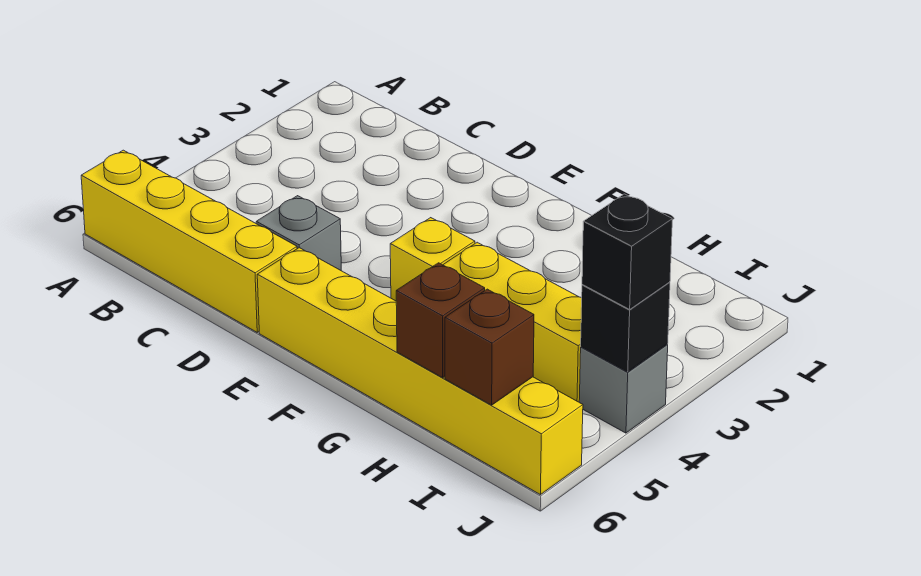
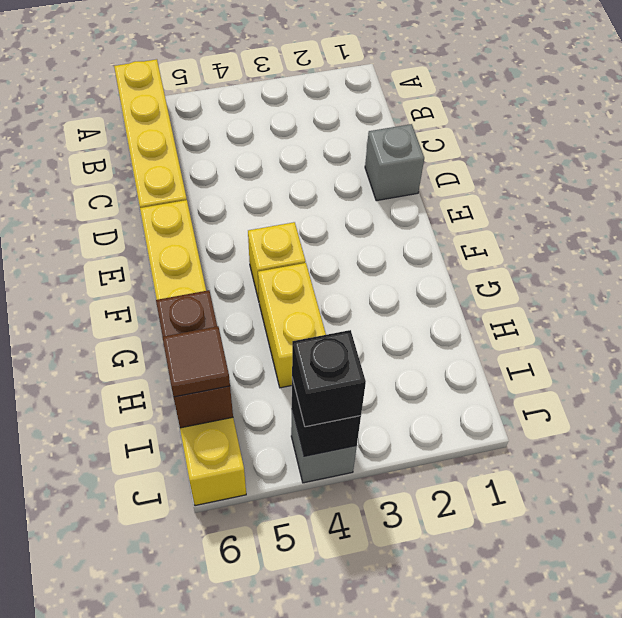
grey brick D5 level 1 -> grey brick D1 level 1
yellow brick G4:I4 level 1 -> yellow brick G4:H4 level 1
none -> brown tile I6 level 3

